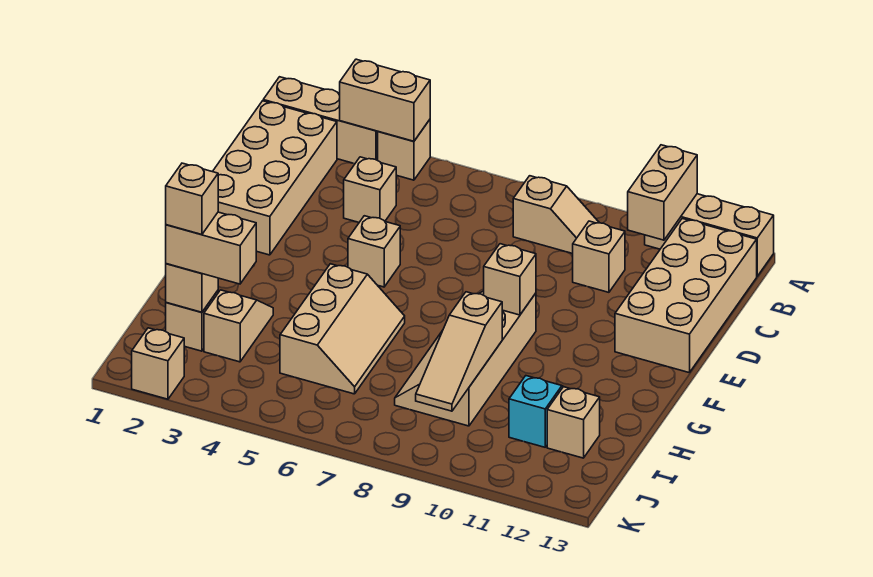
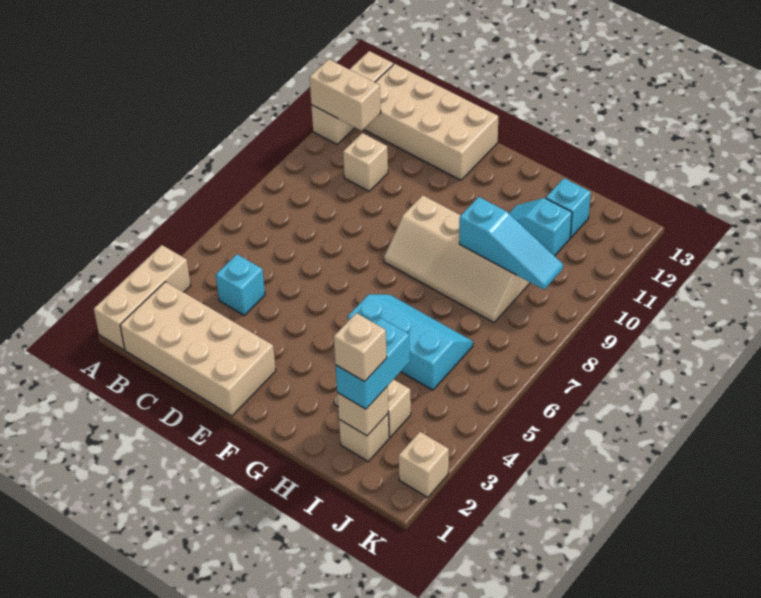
tan brick A3:A4 level 2 -> none
tan brick A4 level 1 -> none
tan slope B8:B9 level 1 top 8 -> none
tan brick C4 level 1 -> cyan brick C4 level 1
tan brick E5 level 1 -> none
tan brick F9 level 2 -> none
tan slope G5:I6 level 1 top 5 -> cyan slope G5:I6 level 1 top 5
tan slope H9:J9 level 2 top H -> cyan slope H9:J9 level 2 top H
tan brick I2:I3 level 3 -> cyan brick I2:I3 level 3
tan brick I12 level 1 -> cyan brick I12 level 1

